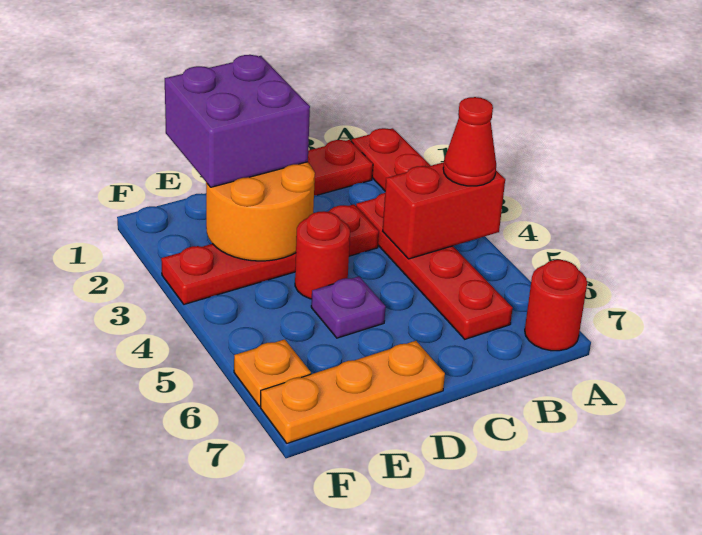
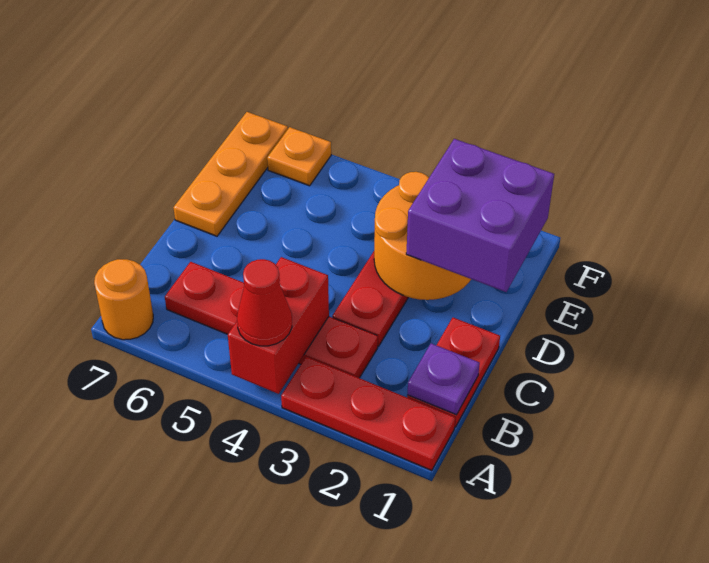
red round brick A7 level 1 -> orange round brick A7 level 1
red round brick D4 level 1 -> none
purple plate D5 level 1 -> purple plate B1 level 2

